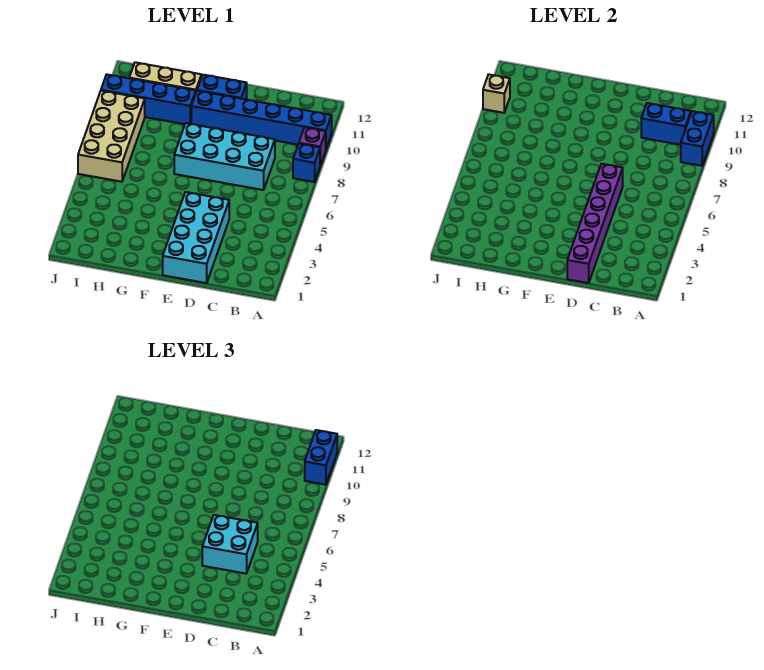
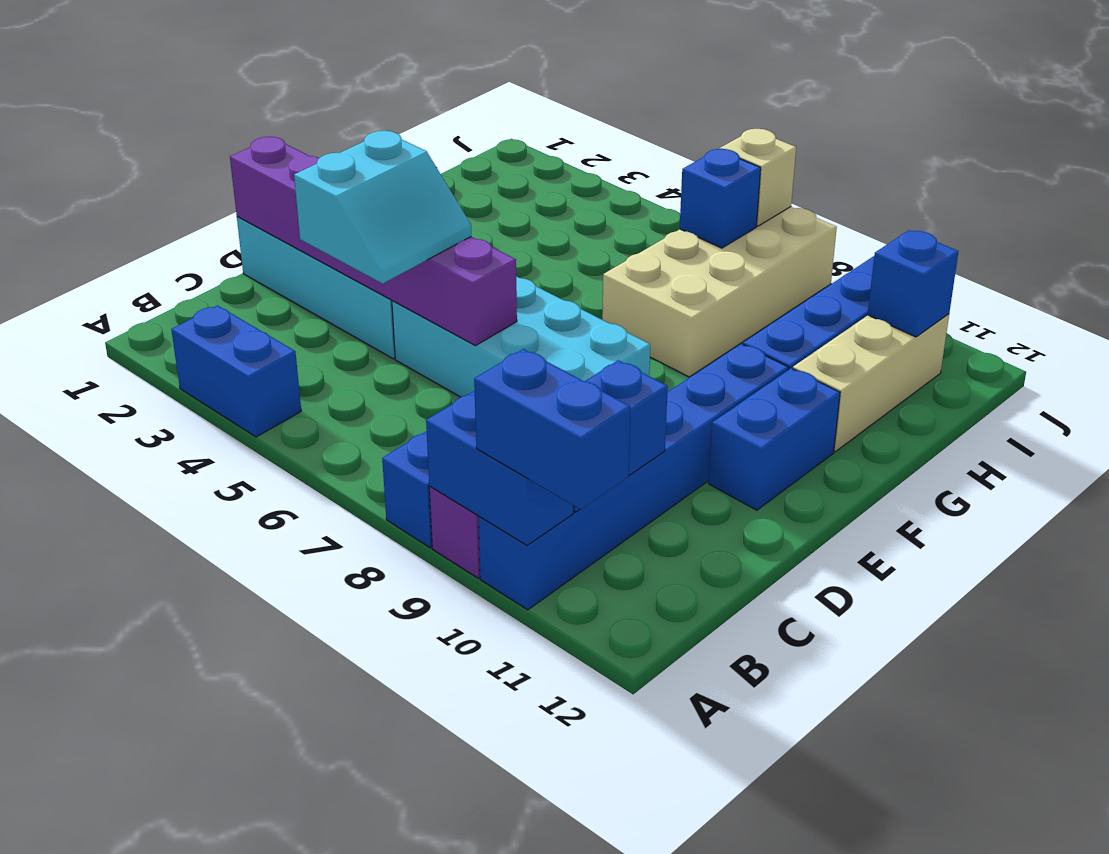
none -> blue brick A3:A4 level 1
cyan brick C4:D5 level 3 -> cyan slope C4:D5 level 3 top 4
cyan brick C7:F8 level 1 -> cyan brick D5:E8 level 1
tan brick I6:J9 level 1 -> tan brick G7:J8 level 1
none -> blue brick I7 level 2
none -> blue brick I11 level 2
tan brick J10 level 2 -> tan brick J7 level 2

